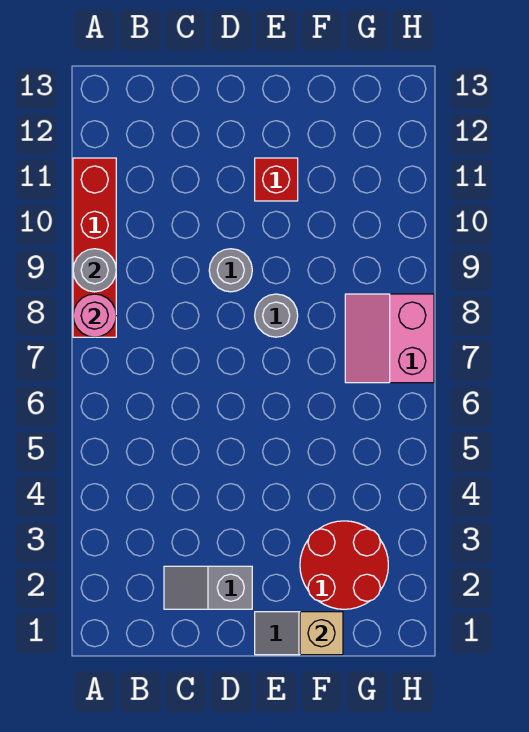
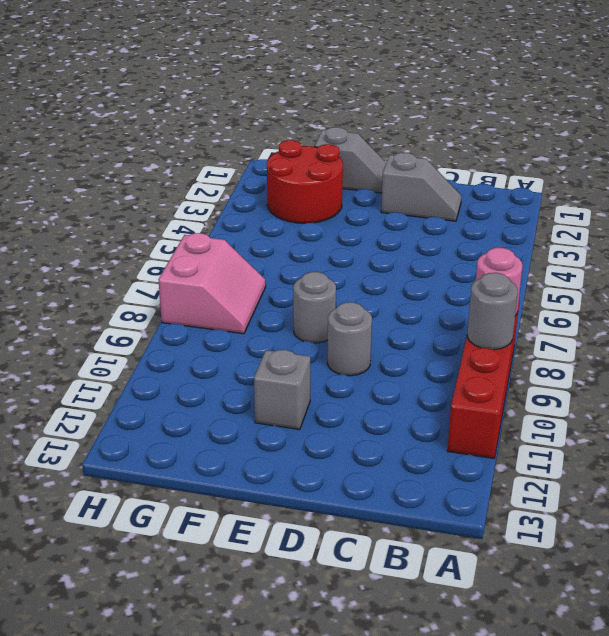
red brick E11 level 1 -> grey brick E11 level 1
tan brick F1 level 2 -> none

